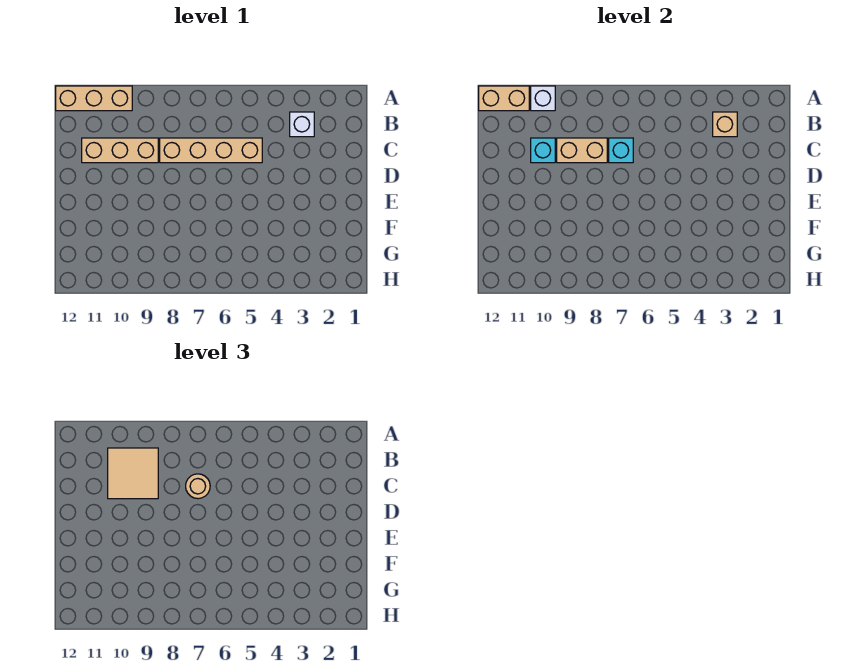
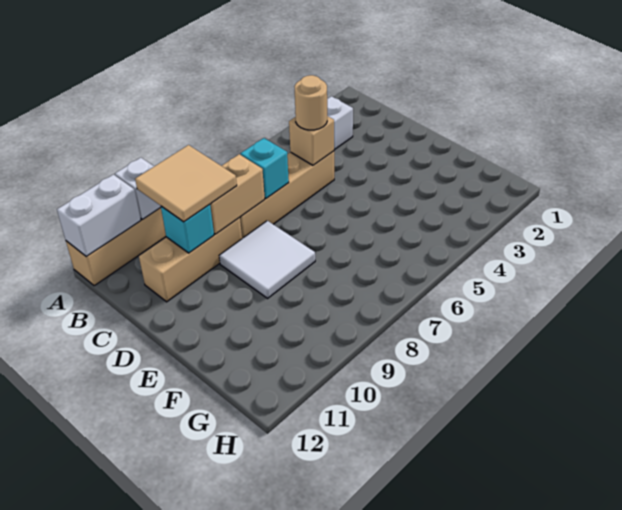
tan brick A11:A12 level 2 -> white brick A11:A12 level 2
tan brick B3 level 2 -> tan brick C5 level 2
tan round brick C7 level 3 -> tan round brick C5 level 3
none -> white tile D8:E9 level 1

